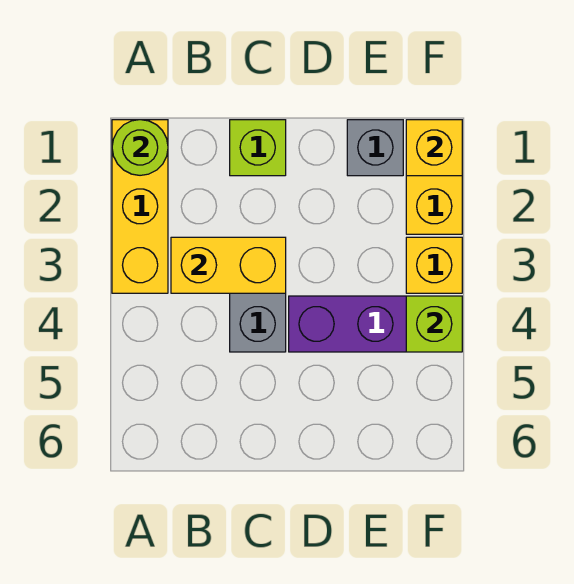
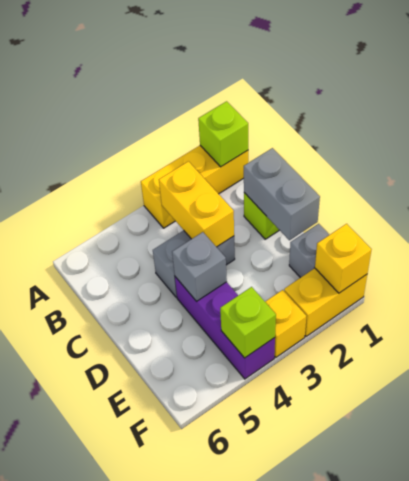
lime round brick A1 level 2 -> lime brick A1 level 2
none -> grey brick C1:D1 level 2
none -> grey brick D4 level 2

